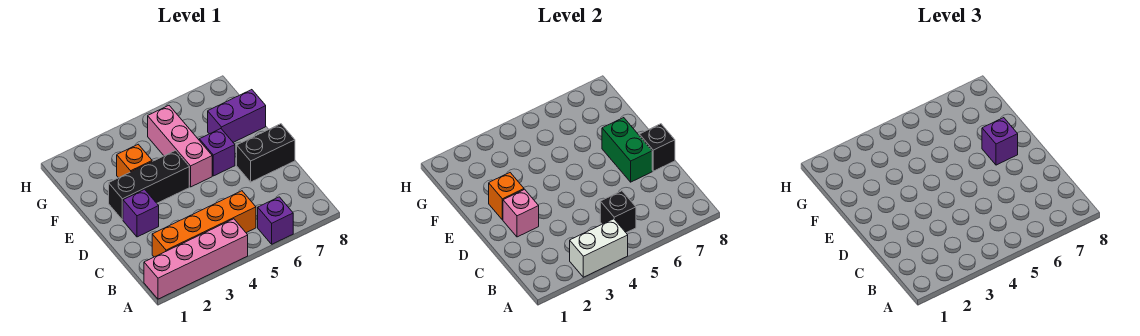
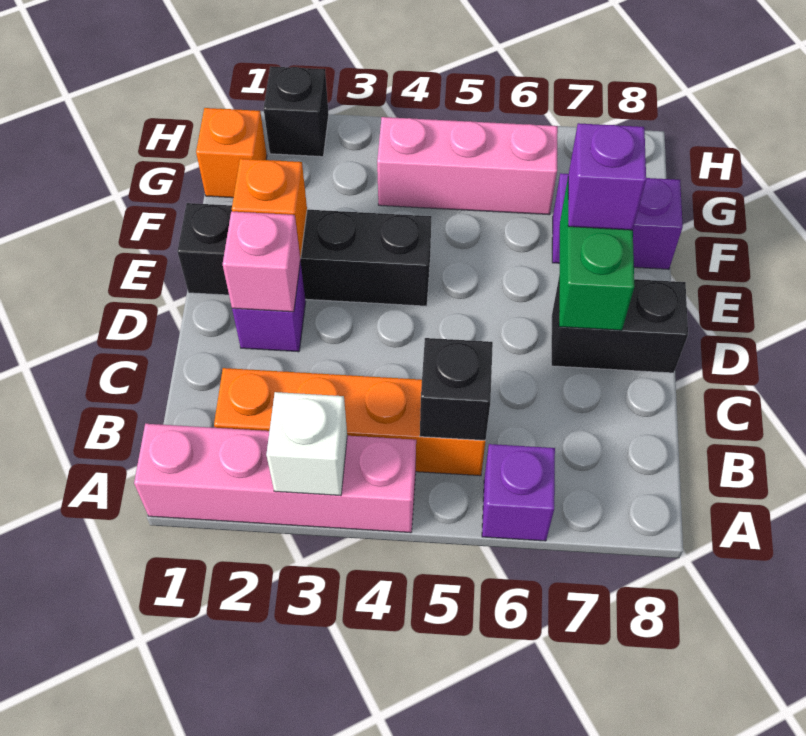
white brick A3:A4 level 2 -> white brick A3 level 2
black brick D8 level 2 -> black brick H2 level 1
black brick E2:E4 level 1 -> black brick E1:E4 level 1
pink brick E5:G5 level 1 -> pink brick G4:G6 level 1
purple brick E6 level 1 -> none
orange brick F3 level 1 -> orange brick G1 level 1

